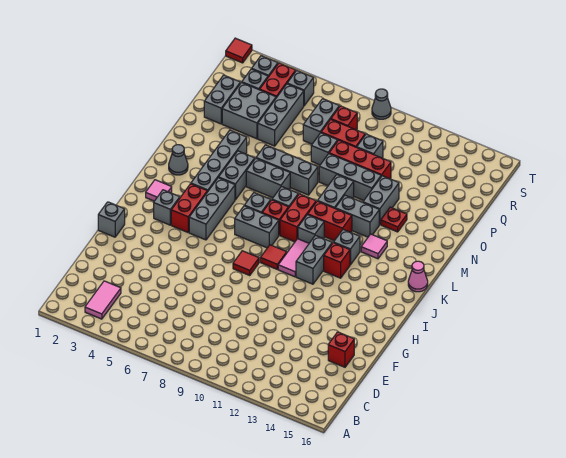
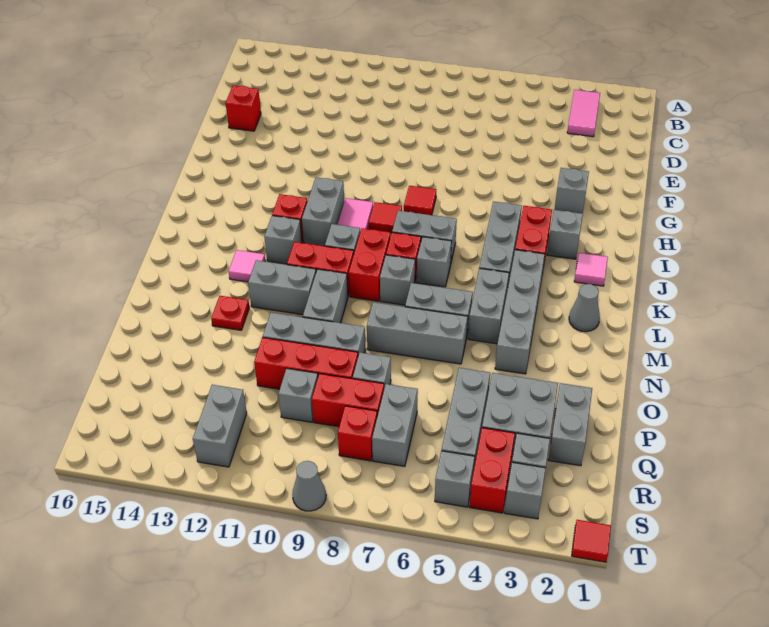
grey brick G1 level 1 -> grey brick G3 level 1
pink cone K16 level 1 -> none
grey brick N12:O12 level 1 -> grey brick R12:S12 level 1

